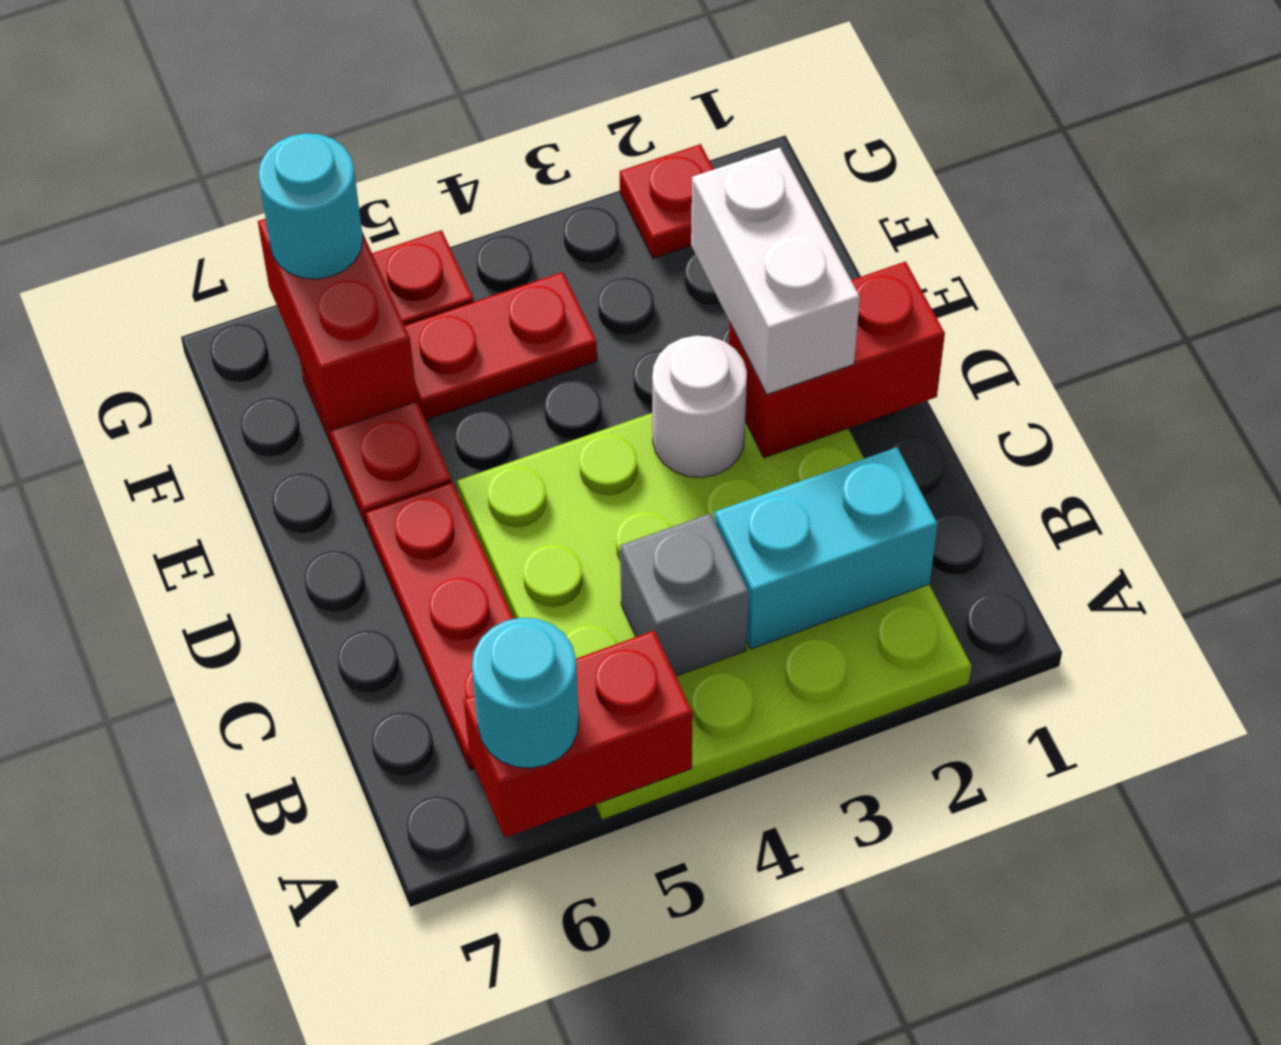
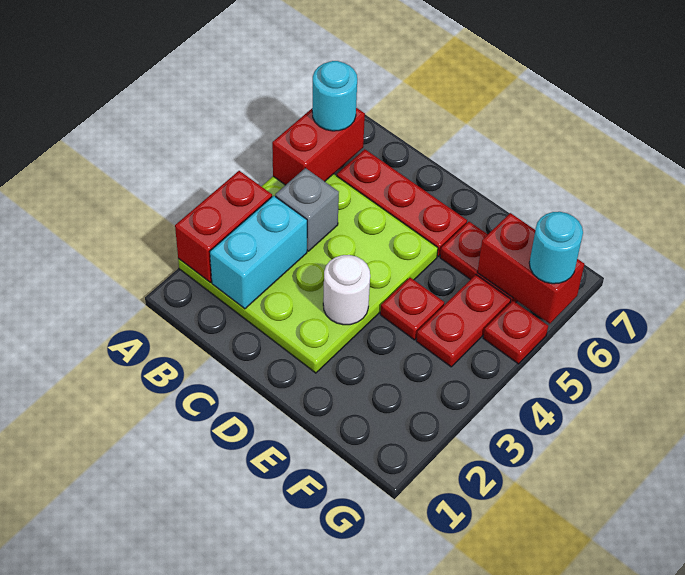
red brick D1:D2 level 2 -> red brick A2:A3 level 2
white brick D2:E2 level 3 -> none
red plate G2 level 1 -> red plate E4 level 1

